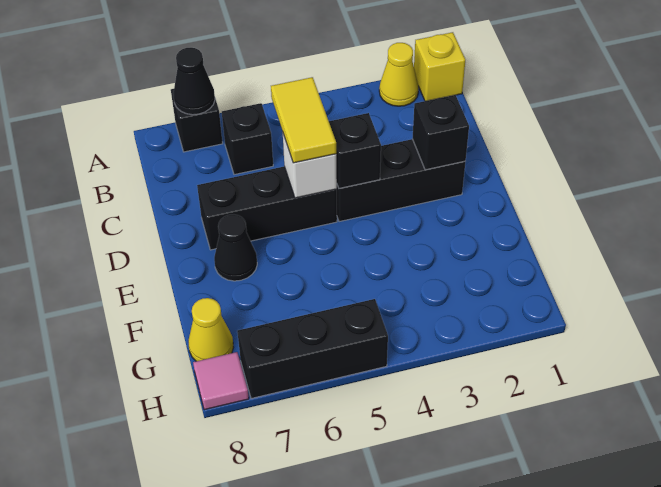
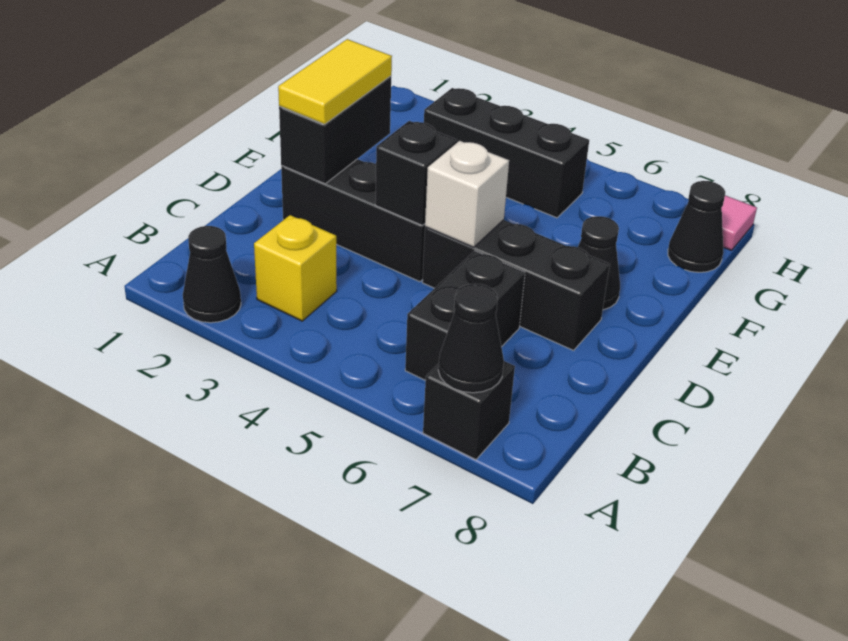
yellow brick A1 level 1 -> yellow brick B3 level 1
yellow cone A2 level 1 -> black cone A2 level 1
black brick B6 level 1 -> black brick B6:C6 level 1
yellow tile C5:D5 level 3 -> yellow tile D2:E2 level 3
black brick D2 level 2 -> black brick D2:E2 level 2
yellow cone G8 level 1 -> black cone G8 level 1
black brick H5:H7 level 1 -> black brick G3:G5 level 1

